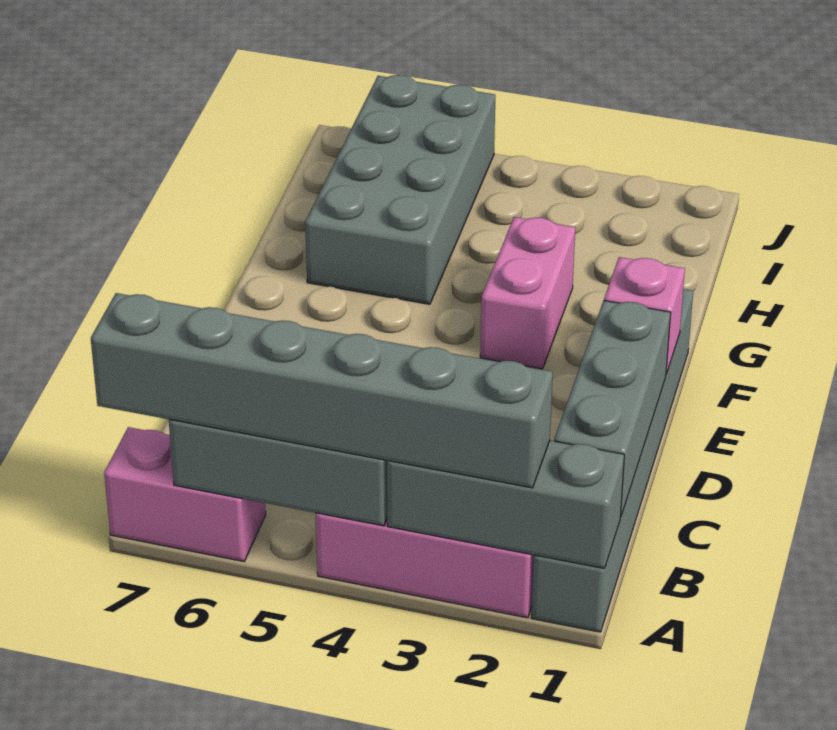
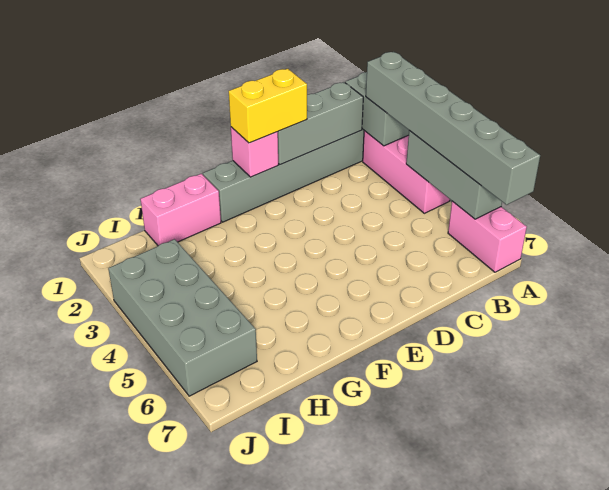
grey brick A1:A3 level 2 -> grey brick A1:A2 level 2
none -> yellow brick D1:E1 level 3
pink brick F3:G3 level 1 -> pink brick G1:H1 level 1
grey brick G5:J6 level 1 -> grey brick I3:J6 level 1

